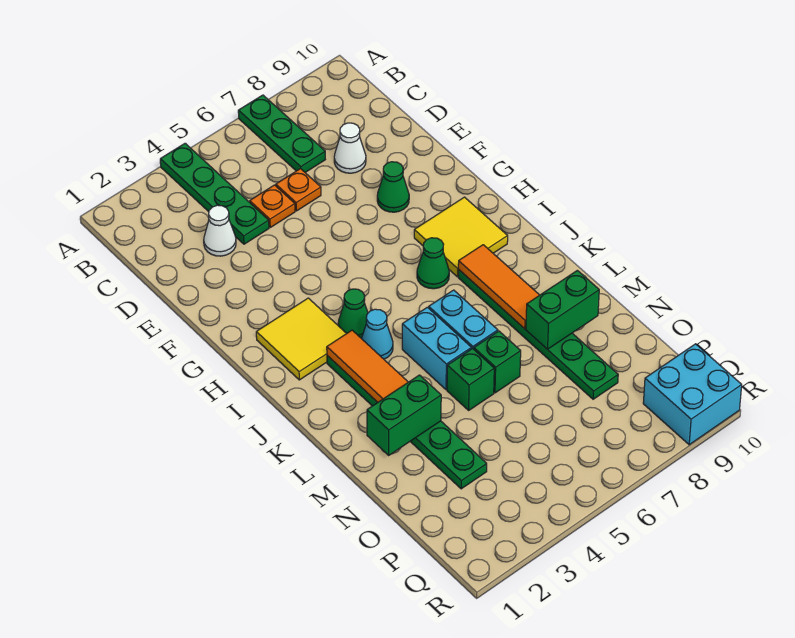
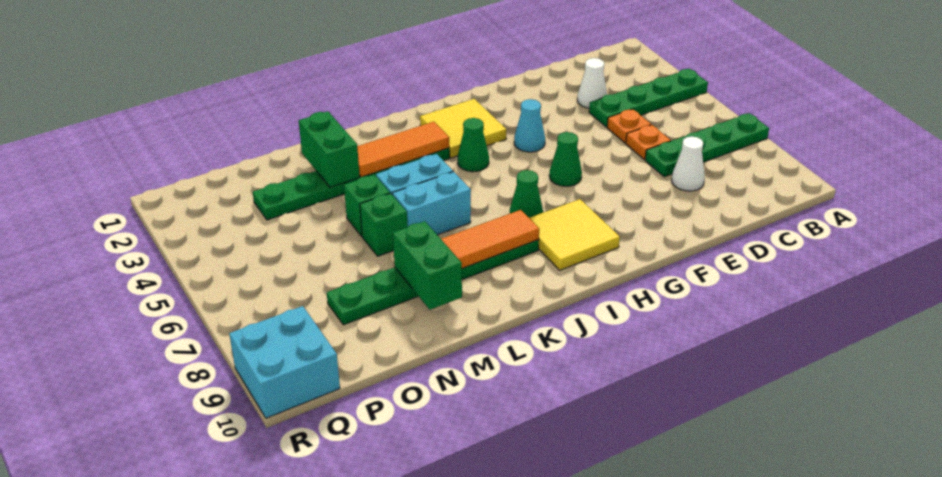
green plate A7:C7 level 1 -> green plate A7:D7 level 1
green cone F8 level 1 -> green cone G6 level 1
cyan cone J4 level 1 -> cyan cone G4 level 1

